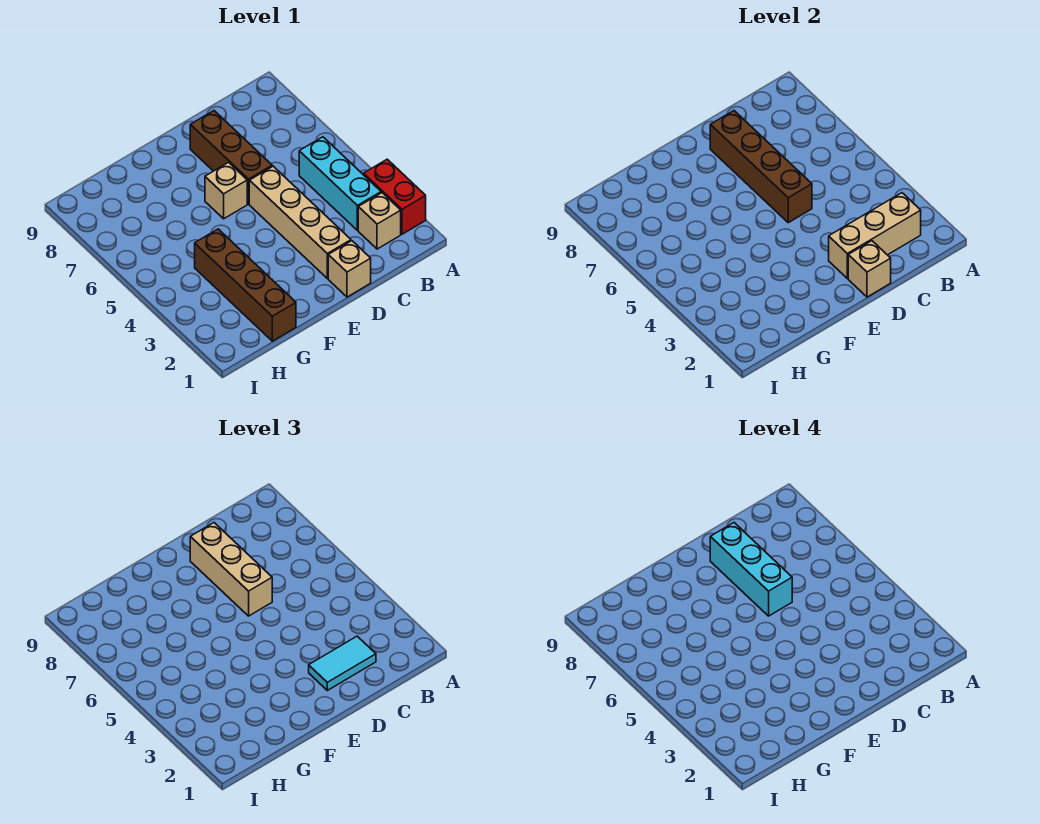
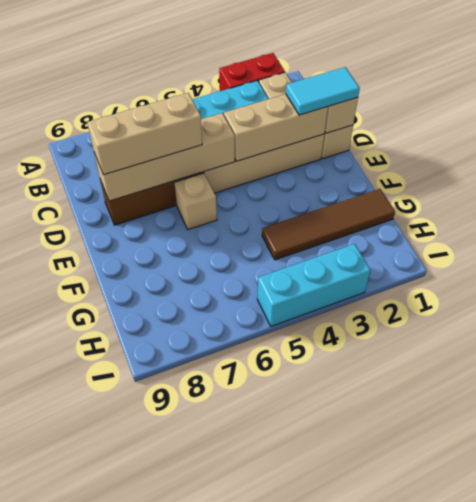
tan brick B2:D2 level 2 -> tan brick D2:D4 level 2
cyan tile C2:D2 level 3 -> cyan tile D1:D2 level 3
brown brick D5:D8 level 2 -> tan brick D5:D8 level 2
cyan brick D6:D8 level 4 -> cyan brick I3:I5 level 1
brown brick G1:G4 level 1 -> brown tile G1:G4 level 1

